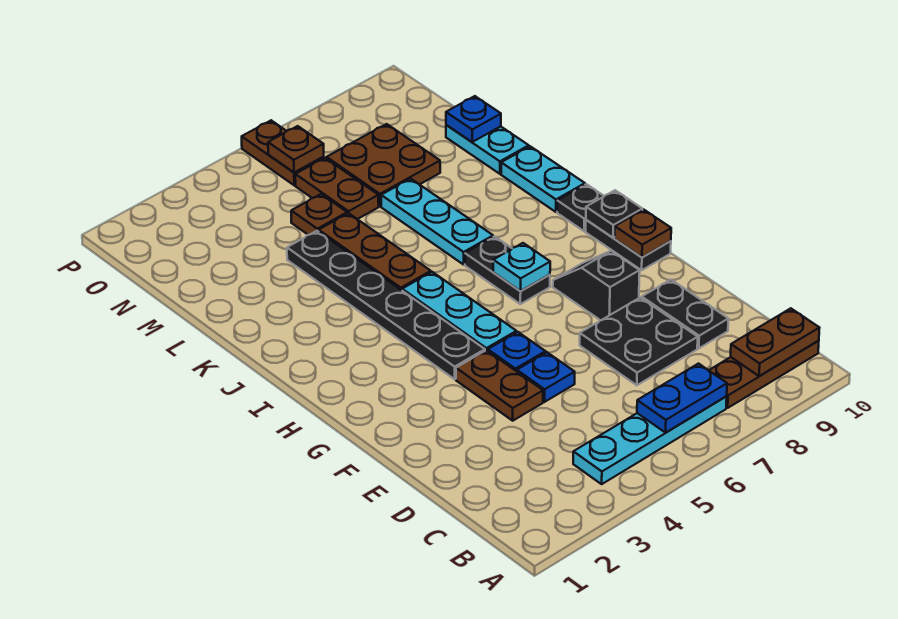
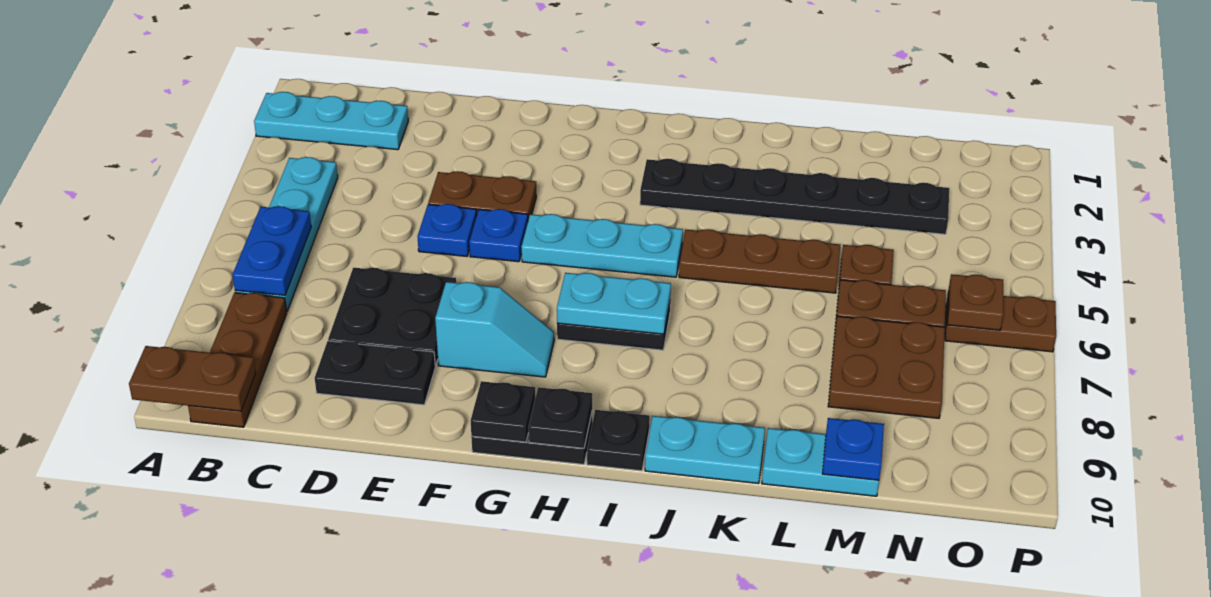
brown plate B9:B10 level 2 -> brown plate A10:B10 level 2
black slope F8:G8 level 1 top F -> cyan slope F8:G8 level 1 top F
black plate G4:L4 level 1 -> black plate I3:N3 level 1
brown plate G10 level 2 -> black plate G10 level 2
cyan plate H7 level 2 -> cyan plate H7:I7 level 2
cyan plate J7:L7 level 1 -> cyan plate A2:C2 level 1

